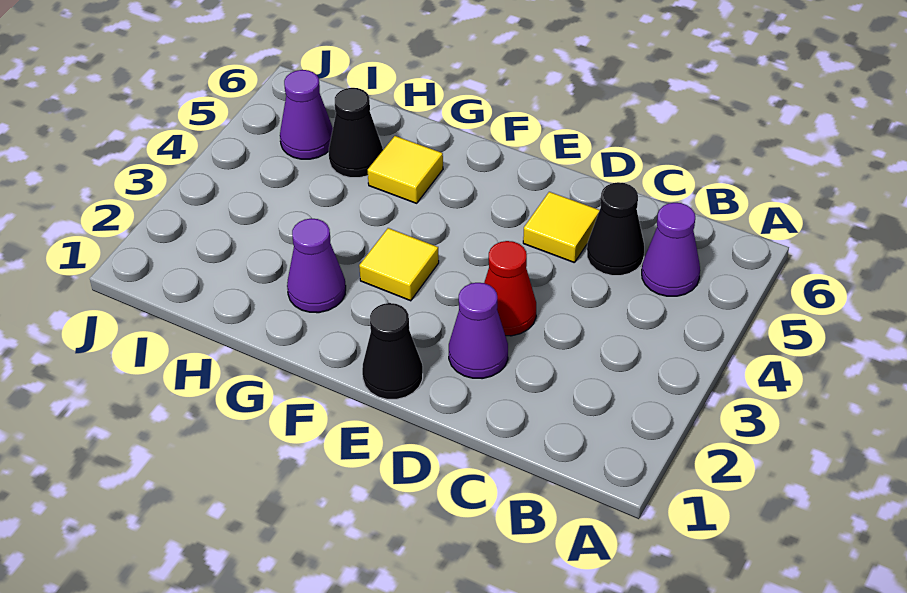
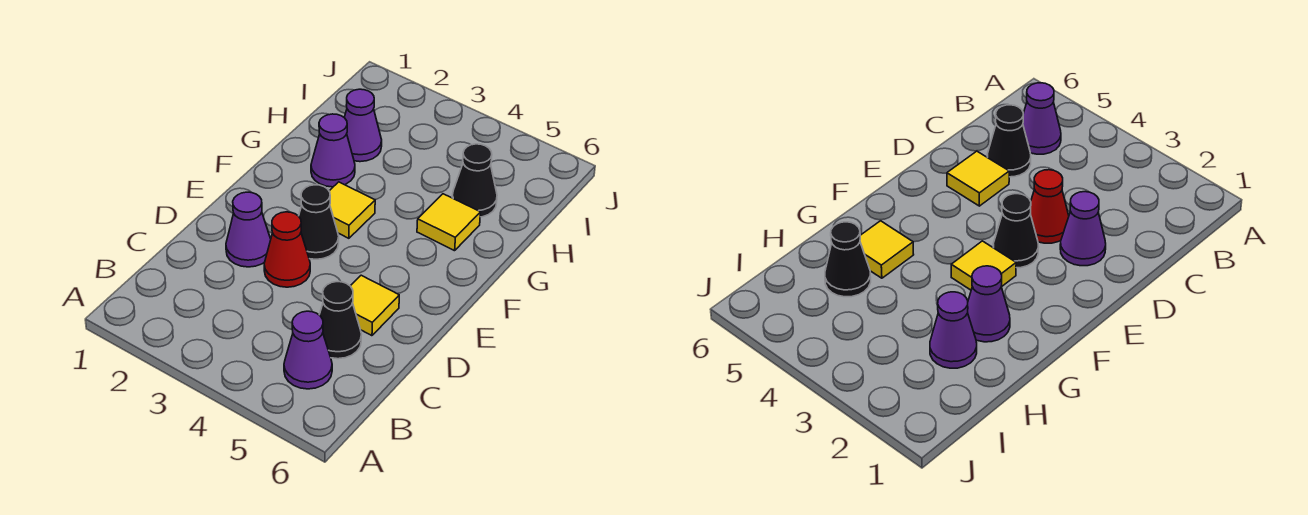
black cone E1 level 1 -> black cone E3 level 1
purple cone I5 level 1 -> purple cone H2 level 1

